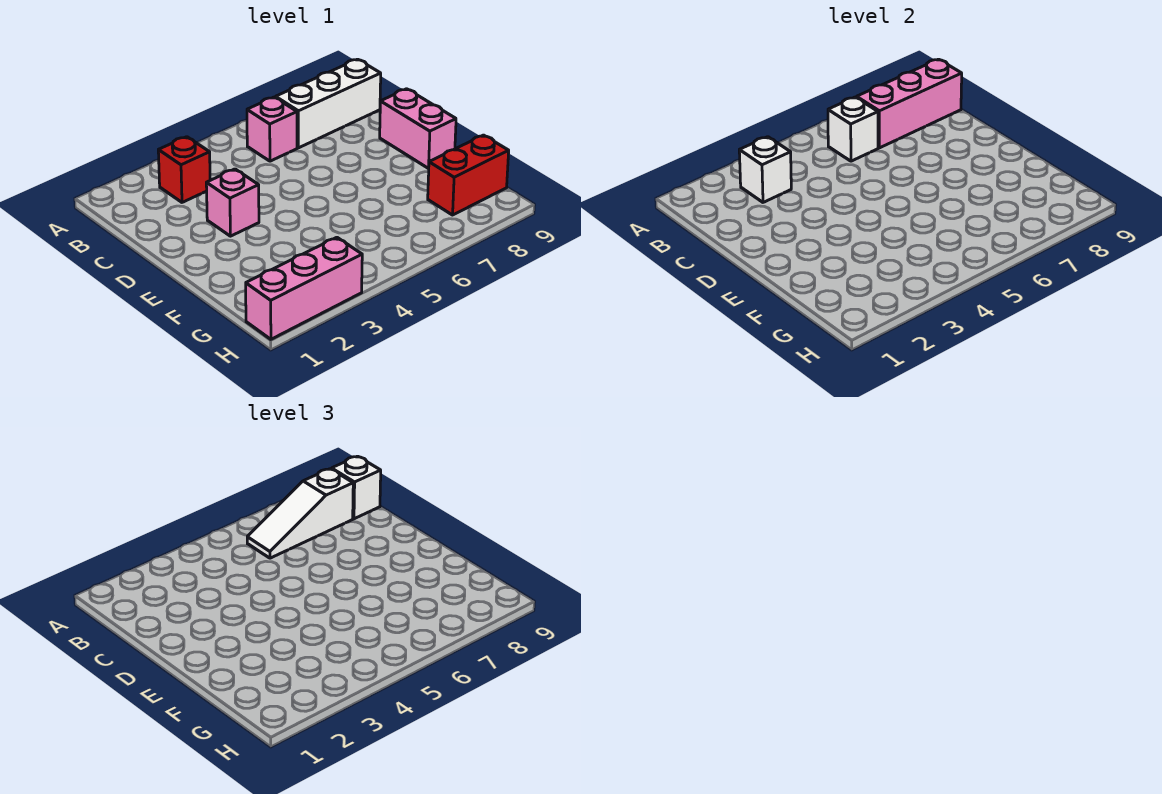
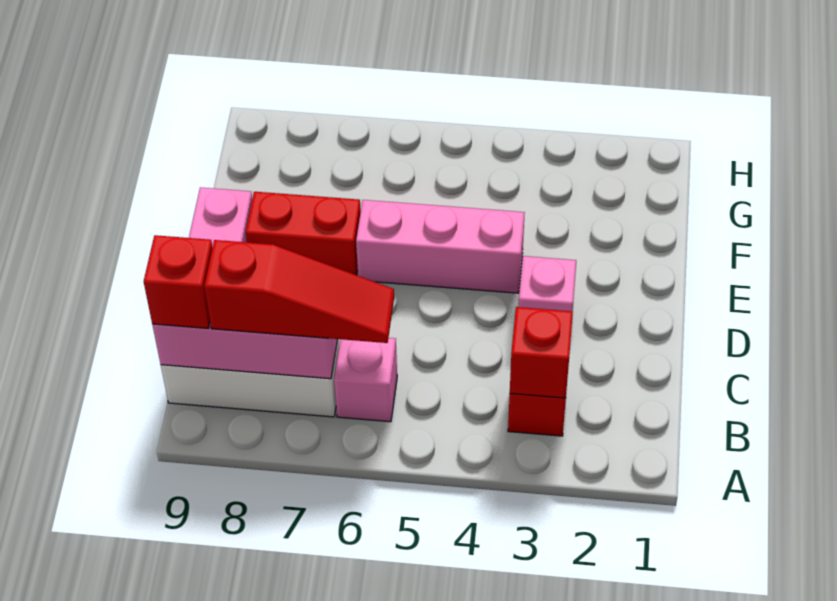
white brick B3 level 2 -> red brick B3 level 2
white brick B6 level 2 -> none
white slope B6:B8 level 3 top 8 -> red slope B6:B8 level 3 top 8
white brick B9 level 3 -> red brick B9 level 3
red brick G8:G9 level 1 -> red brick E7:E8 level 1
pink brick H1:H3 level 1 -> pink brick E4:E6 level 1

